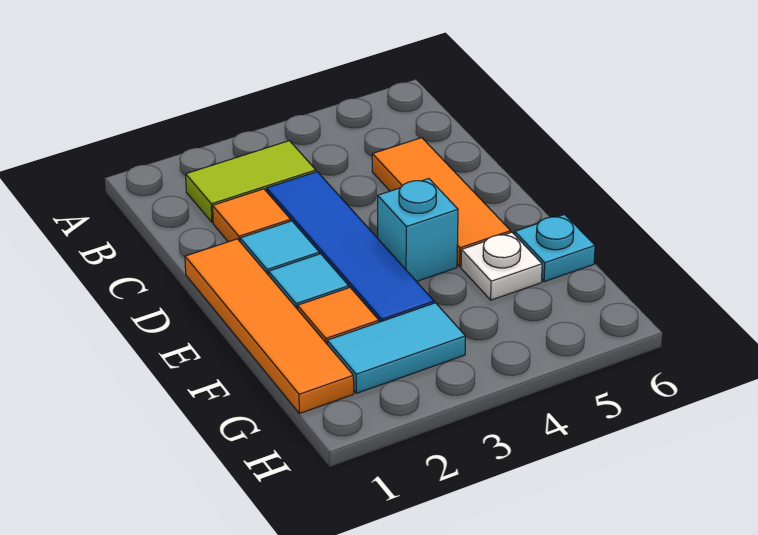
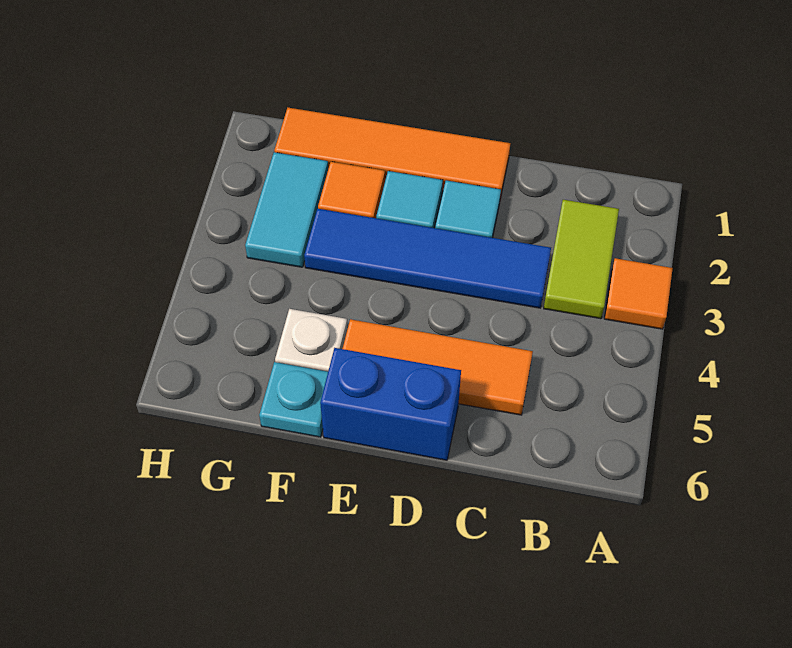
orange tile C2 level 1 -> orange tile A3 level 1
none -> blue brick D6:E6 level 1
cyan brick E4 level 1 -> none

